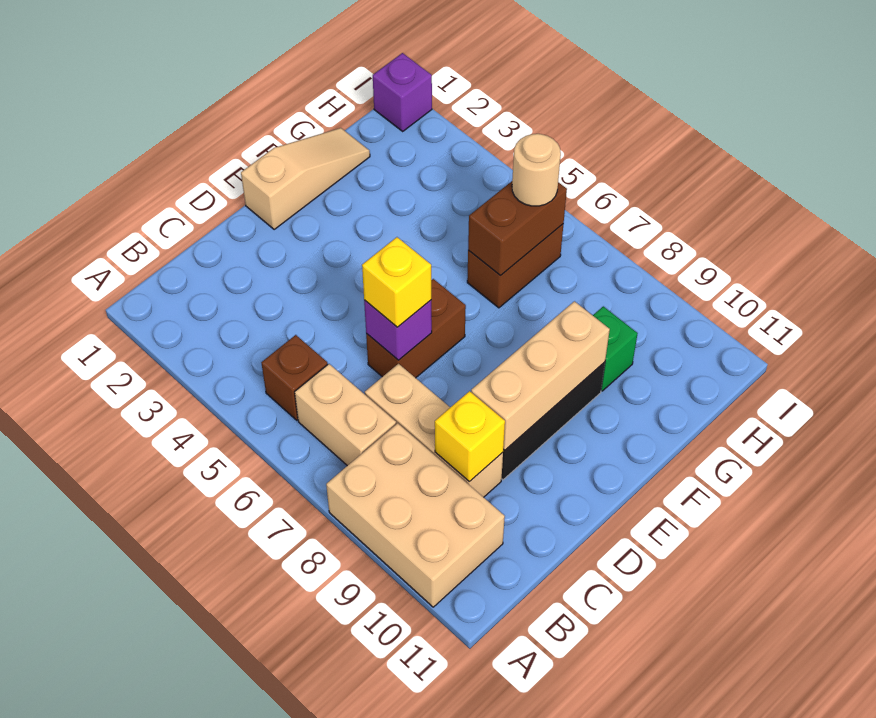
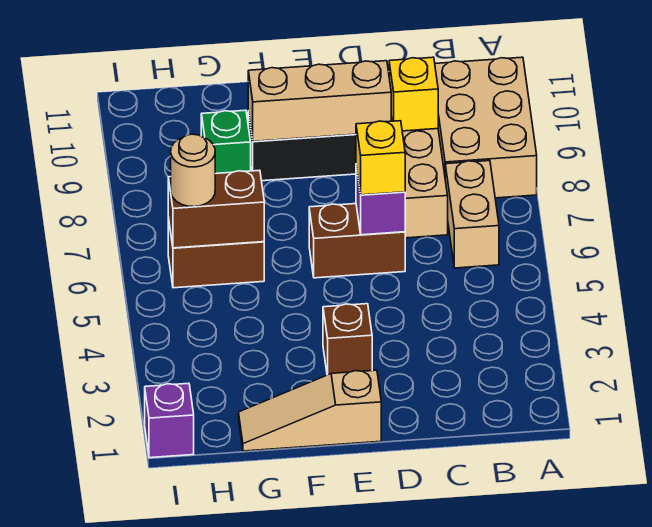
brown brick B5 level 1 -> brown brick E3 level 1

